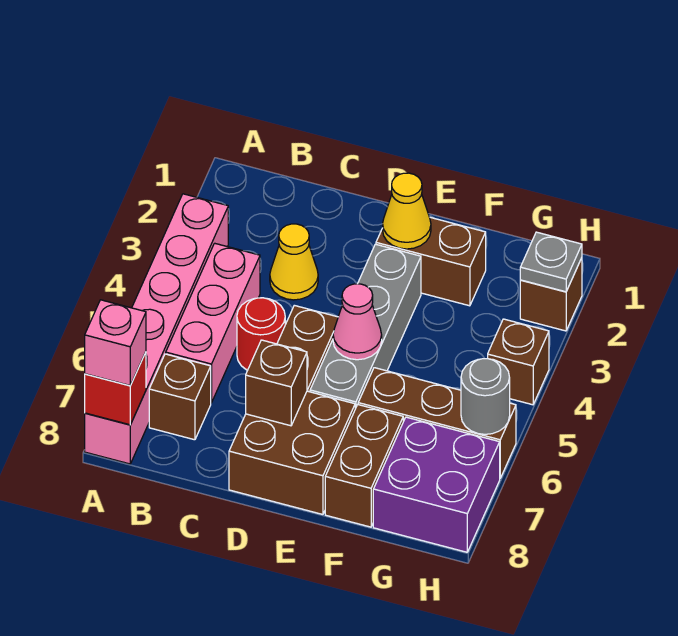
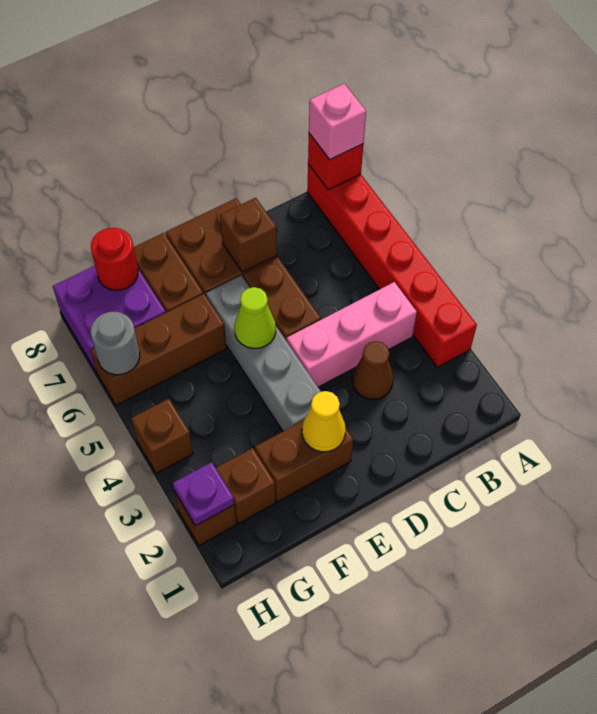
pink brick A3:A8 level 1 -> red brick A3:A8 level 1
pink brick B4:B6 level 1 -> pink brick B4:D4 level 1
brown brick B7 level 1 -> brown brick G2 level 1
yellow cone C3 level 1 -> brown cone C3 level 1
red round brick C5 level 1 -> red round brick G8 level 2
pink cone E5 level 2 -> lime cone E5 level 2
grey plate H2 level 2 -> purple plate H2 level 2

